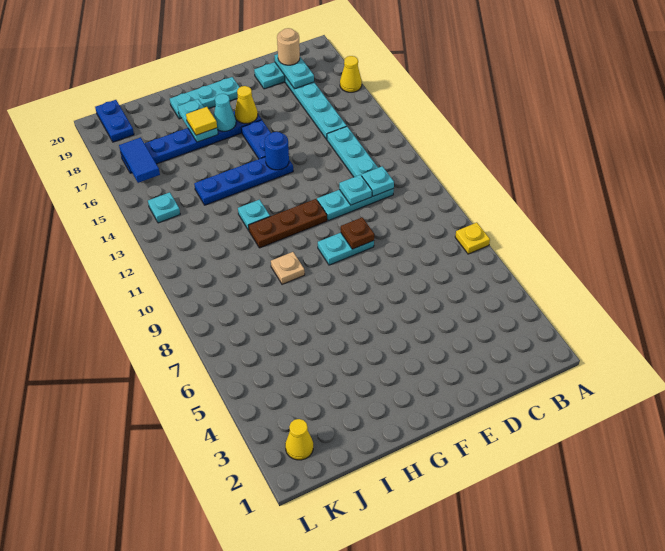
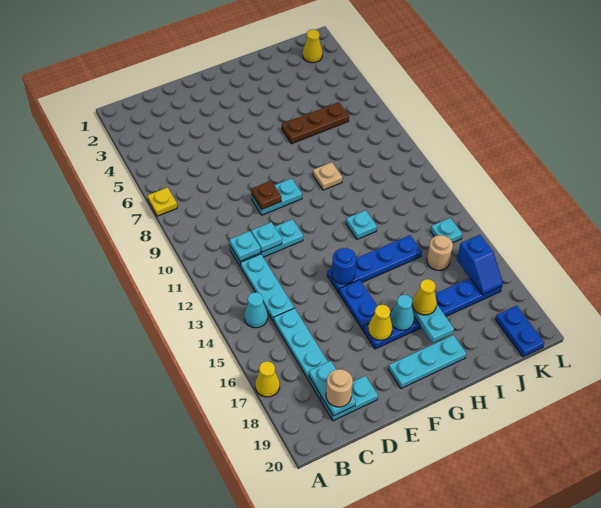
none -> cyan cone B14 level 1
brown plate F11:H11 level 1 -> brown plate H6:J6 level 1
yellow tile H17 level 3 -> yellow cone H17 level 3
none -> tan round brick J15 level 1
blue tile K16:K17 level 2 -> blue slope K16:K17 level 2 top 16

